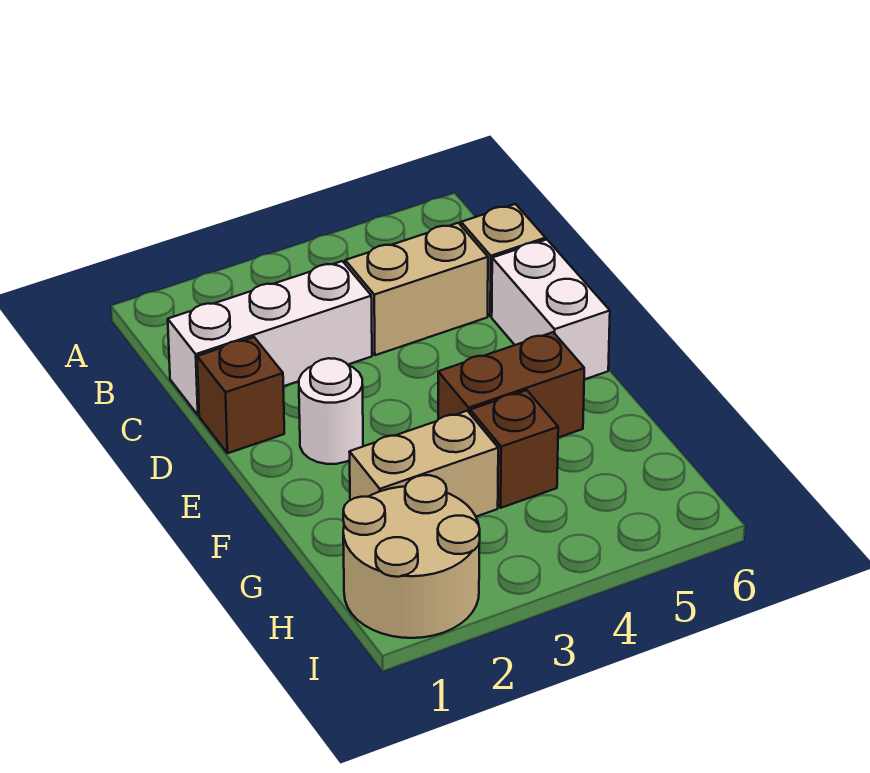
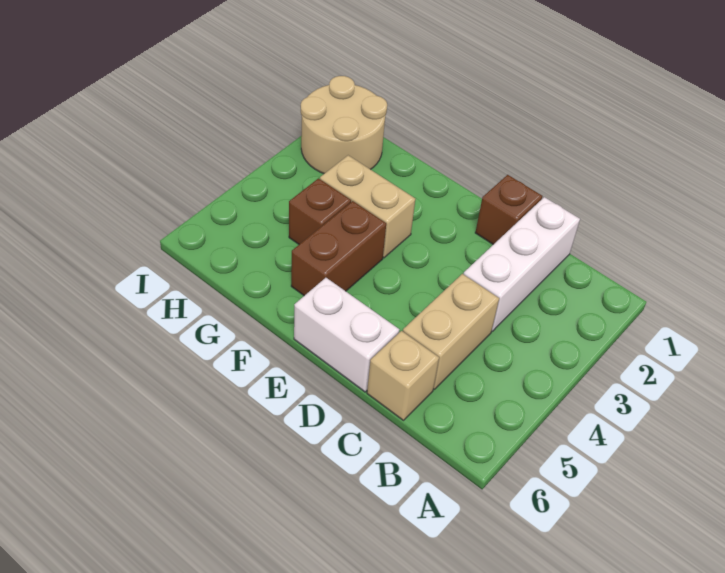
white round brick E2 level 1 -> none
tan brick G2:G3 level 1 -> tan brick F3:G3 level 1

